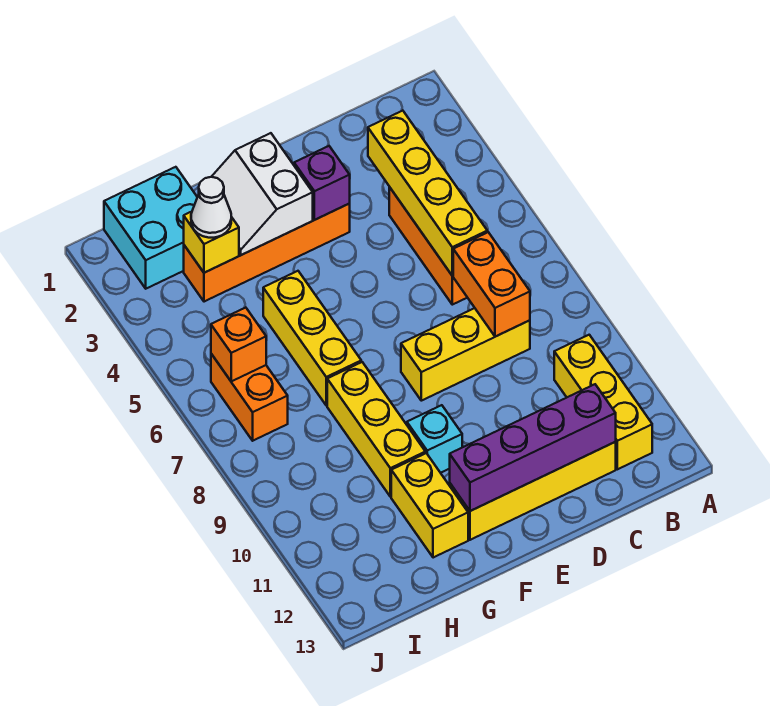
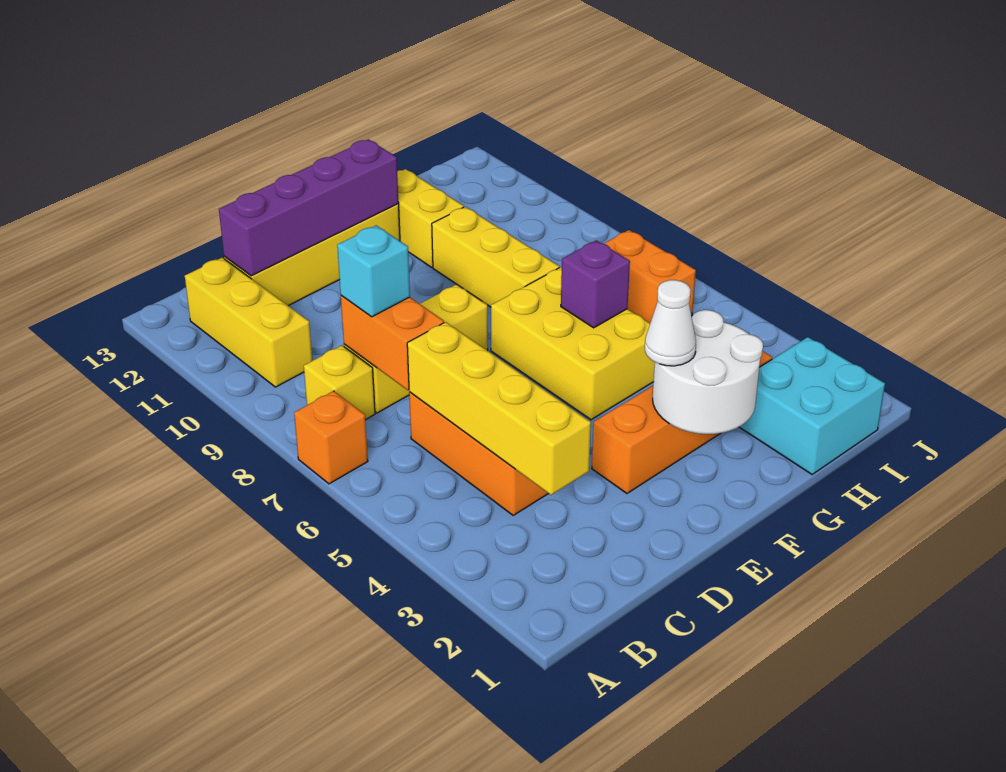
purple brick E3 level 2 -> purple brick G6 level 2
white slope F2:G3 level 2 top F -> white round brick F2:G3 level 2
cyan brick F10 level 1 -> cyan brick C8 level 3
yellow brick G5:G7 level 1 -> yellow brick F5:G7 level 1
yellow brick H3 level 2 -> yellow brick B8 level 1
white cone H3 level 3 -> white cone F3 level 3
orange brick I6 level 2 -> orange brick A7 level 1

